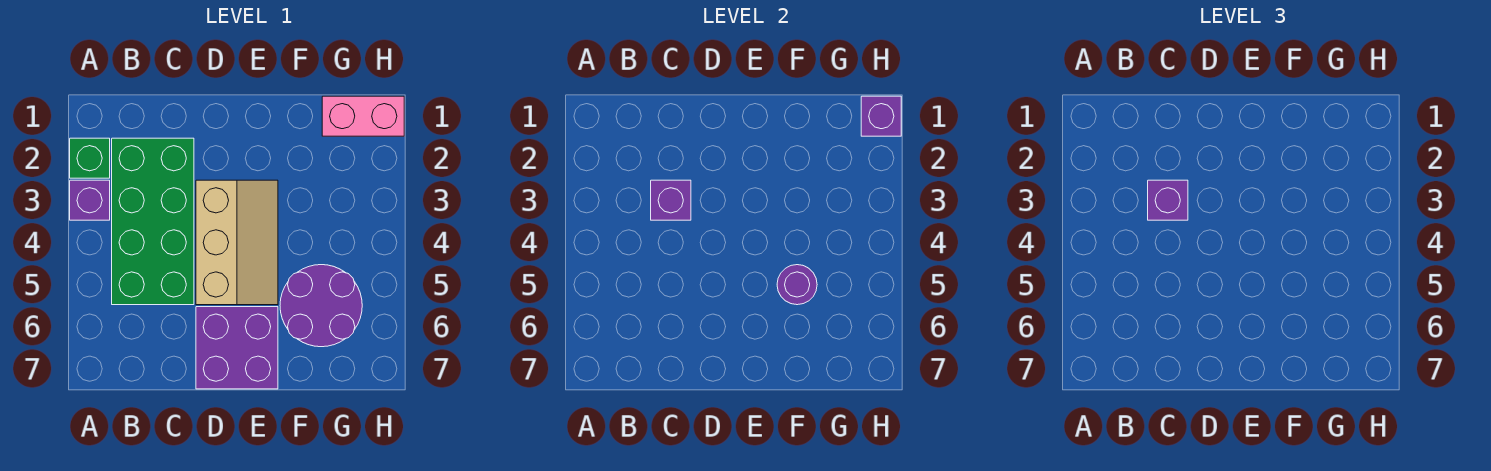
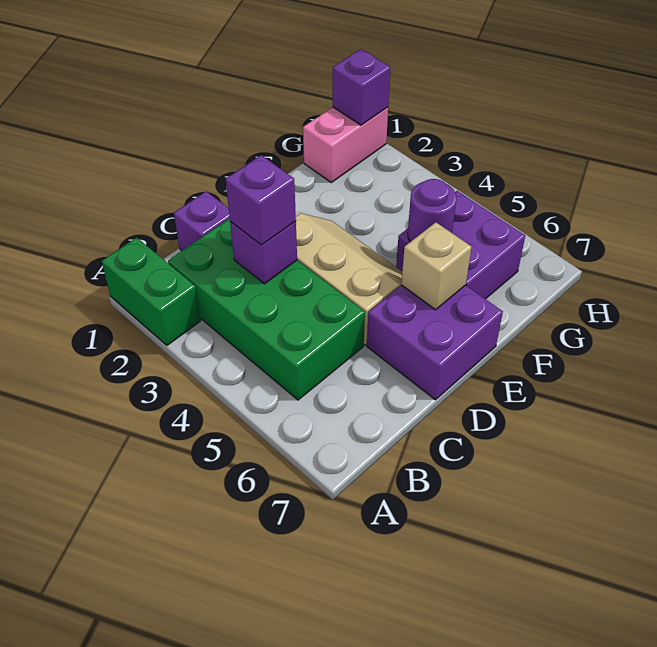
green brick A2 level 1 -> green brick A1:A2 level 1
purple brick A3 level 1 -> purple brick C1 level 1
none -> tan brick E6 level 2
purple round brick F5:G6 level 1 -> purple brick F5:G6 level 1

